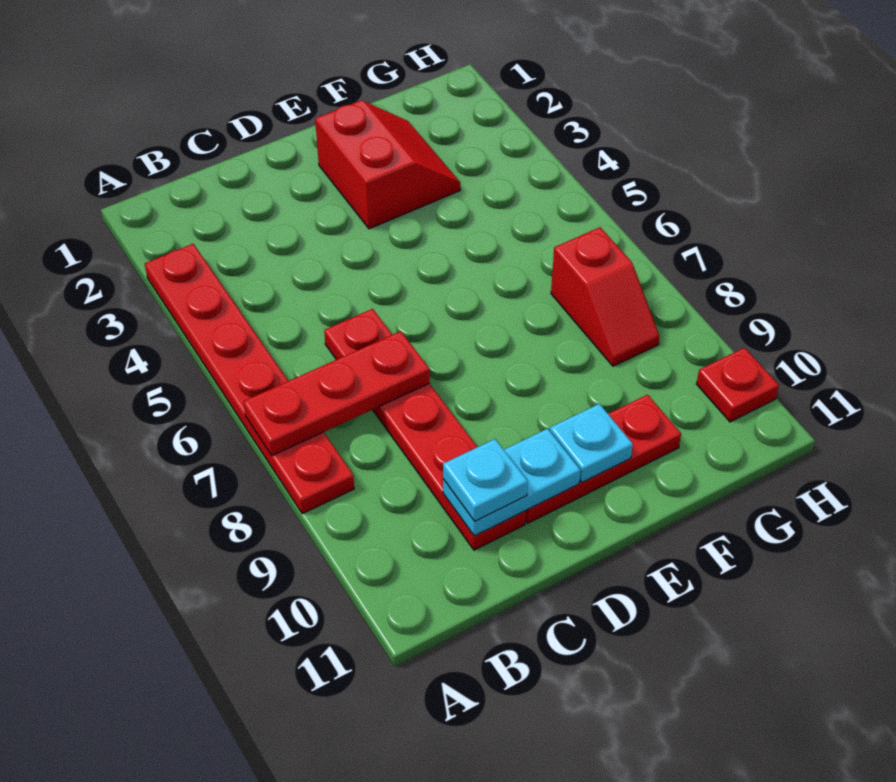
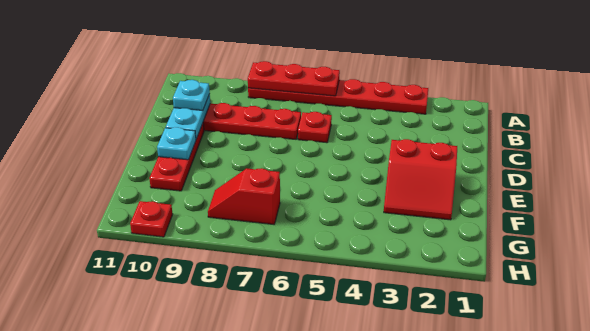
red plate A7:C7 level 2 -> red plate A6:A8 level 2

